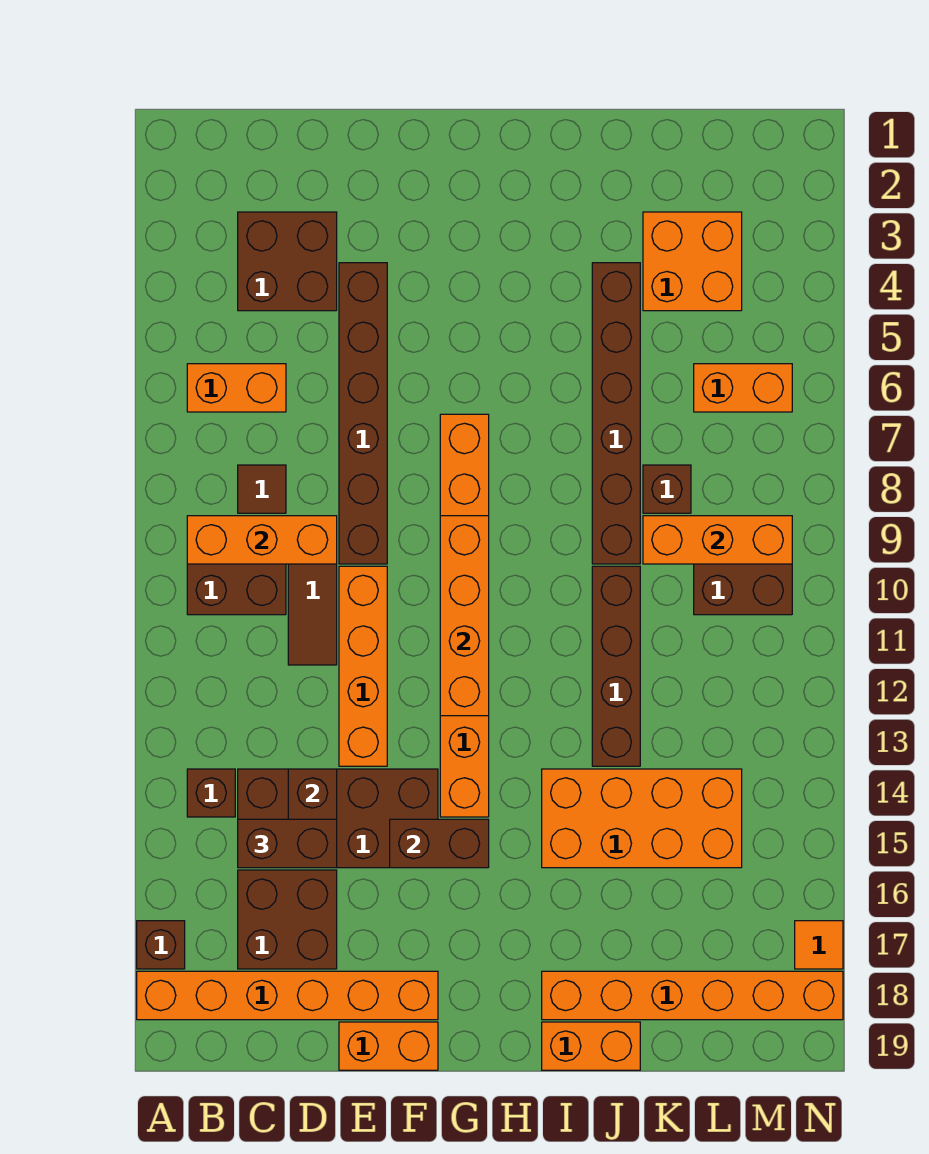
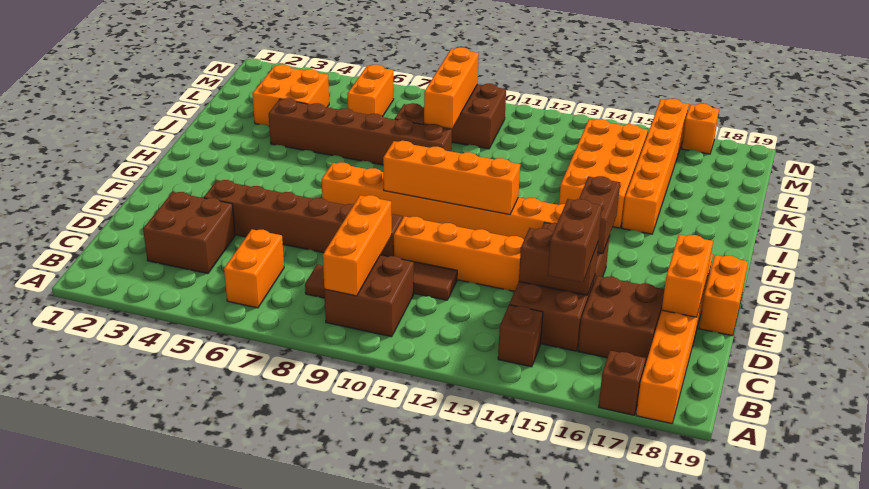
orange brick I18:N18 level 1 -> orange brick I16:N16 level 1
orange brick I19:J19 level 1 -> orange brick D18:E18 level 2
brown brick J10:J13 level 1 -> none
orange tile N17 level 1 -> orange brick N17 level 1

